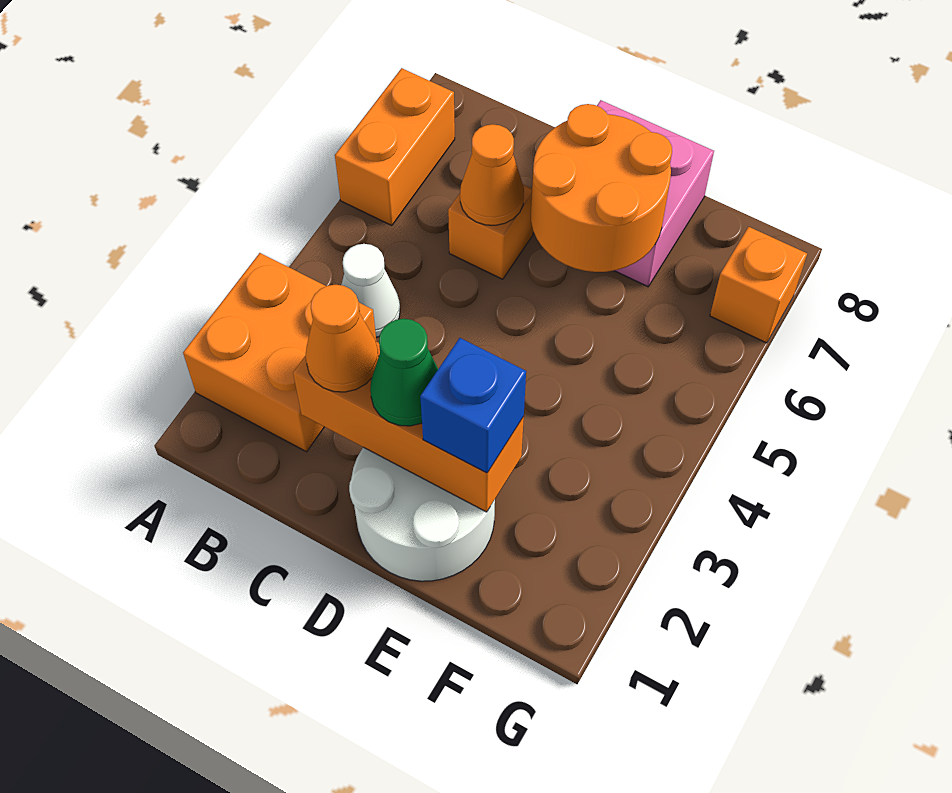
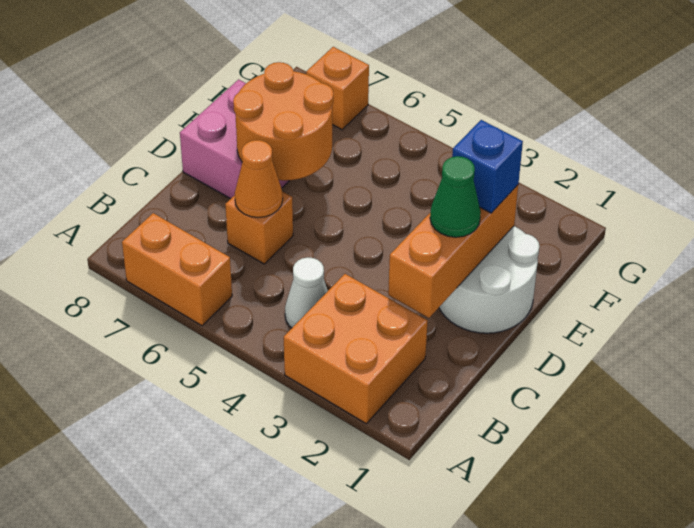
orange cone C2 level 3 -> none

